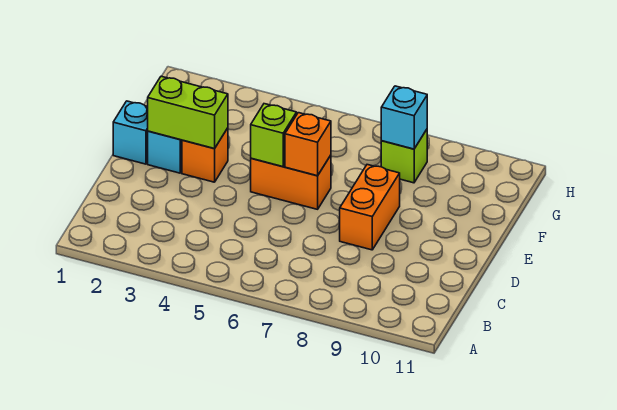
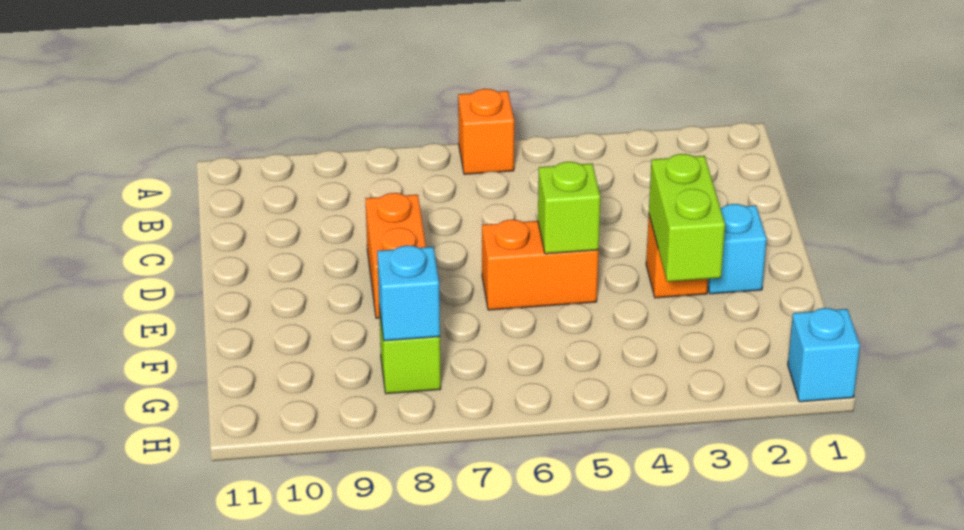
cyan brick E1 level 1 -> cyan brick H1 level 1
lime brick E2:E3 level 2 -> lime brick E3:F3 level 2
orange brick E6 level 2 -> orange brick A6 level 1

